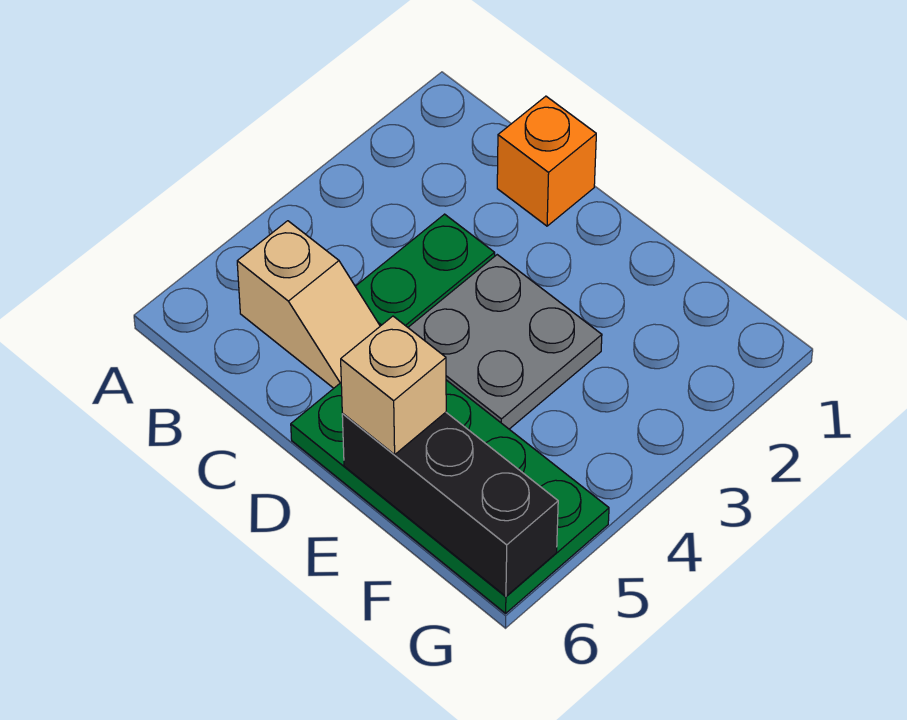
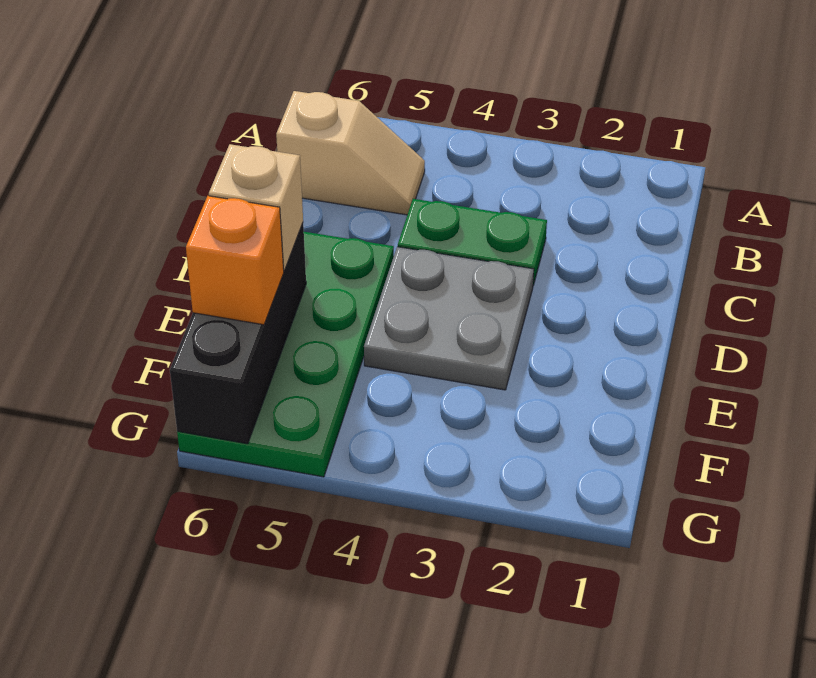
tan slope B5:C5 level 1 top B -> tan slope B5:B6 level 1 top 6
orange brick C1 level 1 -> orange brick F6 level 3

